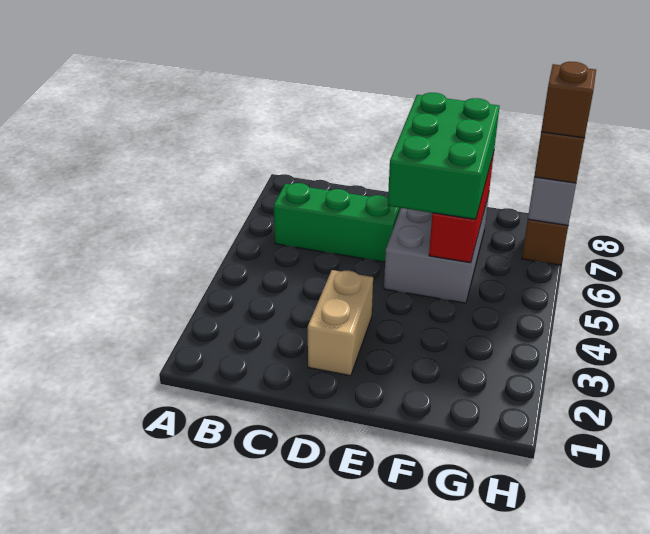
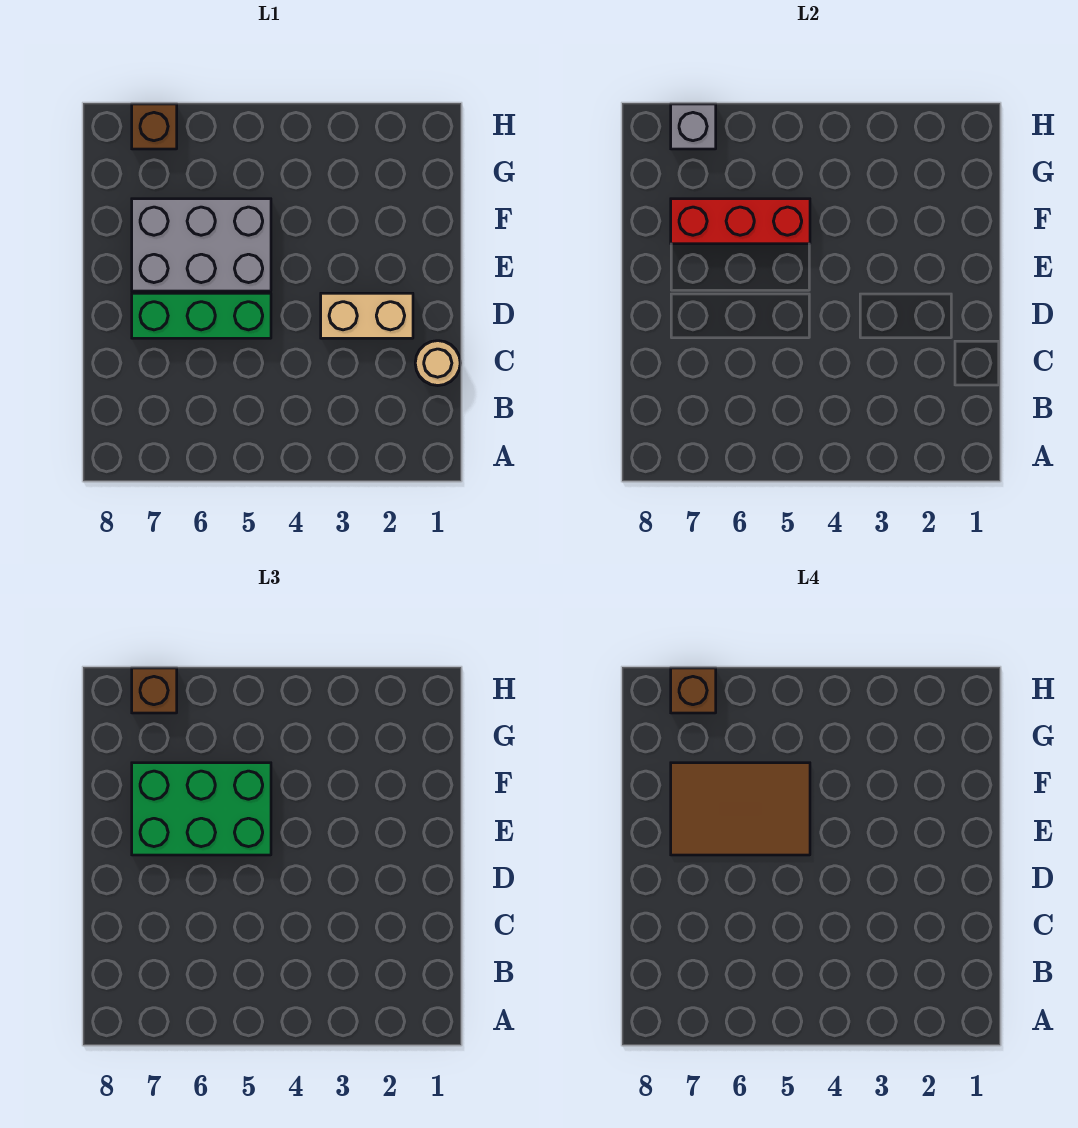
green brick B6:D6 level 1 -> green brick D5:D7 level 1
none -> tan round brick C1 level 1
none -> brown tile E5:F7 level 4

